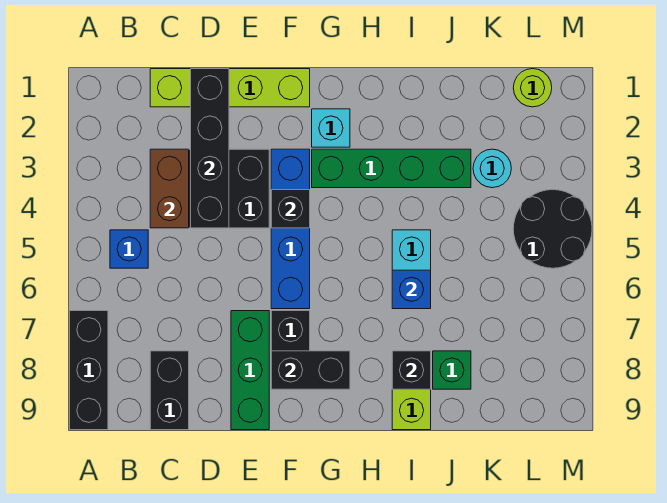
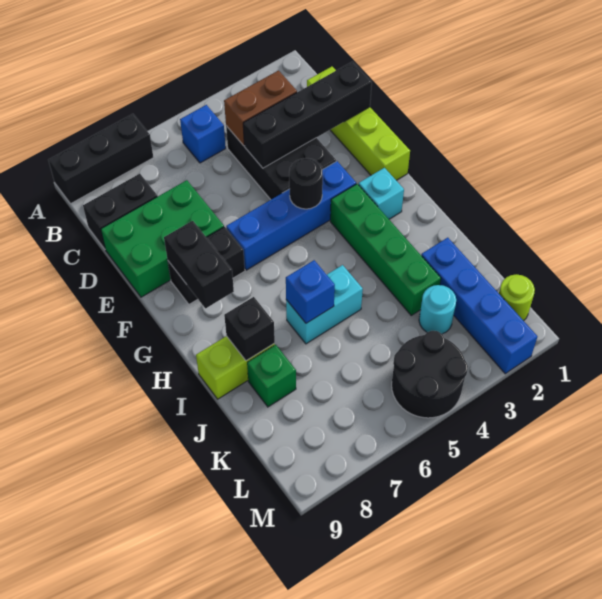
green brick E7:E9 level 1 -> green brick D7:E9 level 1
black brick F4 level 2 -> black round brick F4 level 2
none -> blue brick J2:M2 level 1

